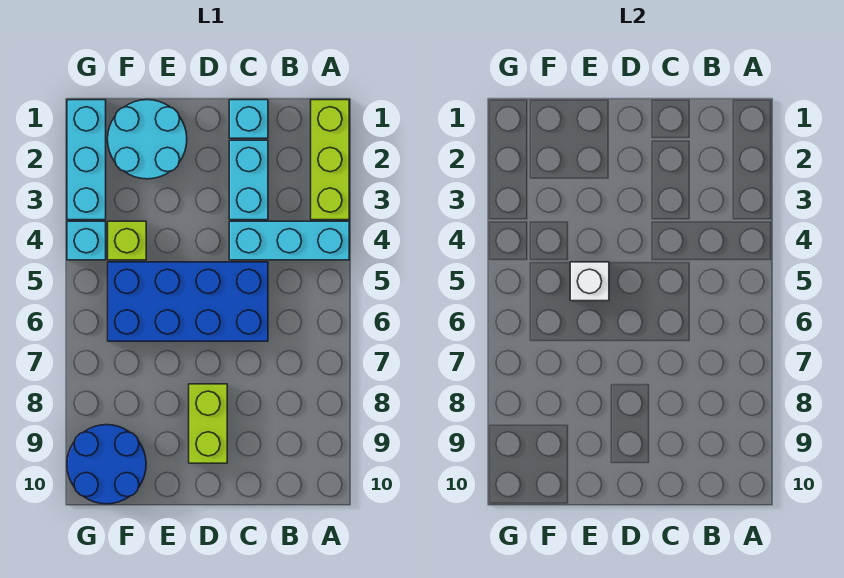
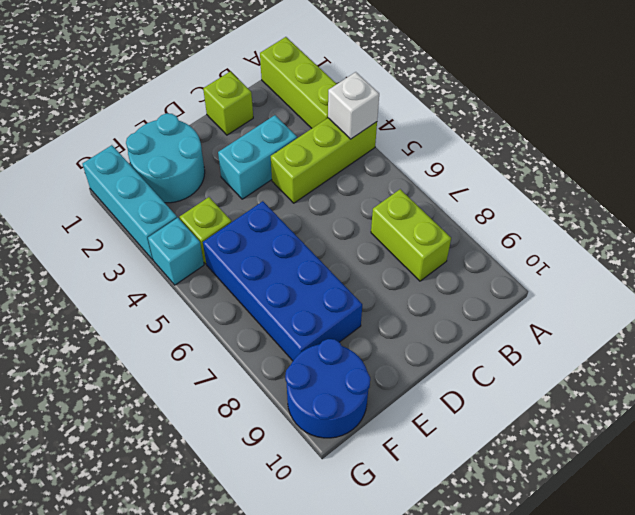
cyan brick A4:C4 level 1 -> lime brick A4:C4 level 1
cyan brick C1 level 1 -> lime brick C1 level 1
cyan brick C2:C3 level 1 -> cyan brick C3:D3 level 1
blue brick C5:F6 level 1 -> blue brick E5:F8 level 1
lime brick D8:D9 level 1 -> lime brick B7:B8 level 1
white brick E5 level 2 -> white brick A4 level 2

